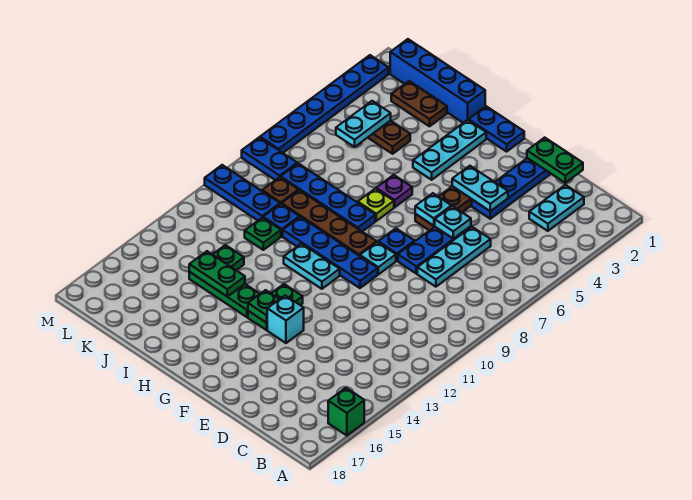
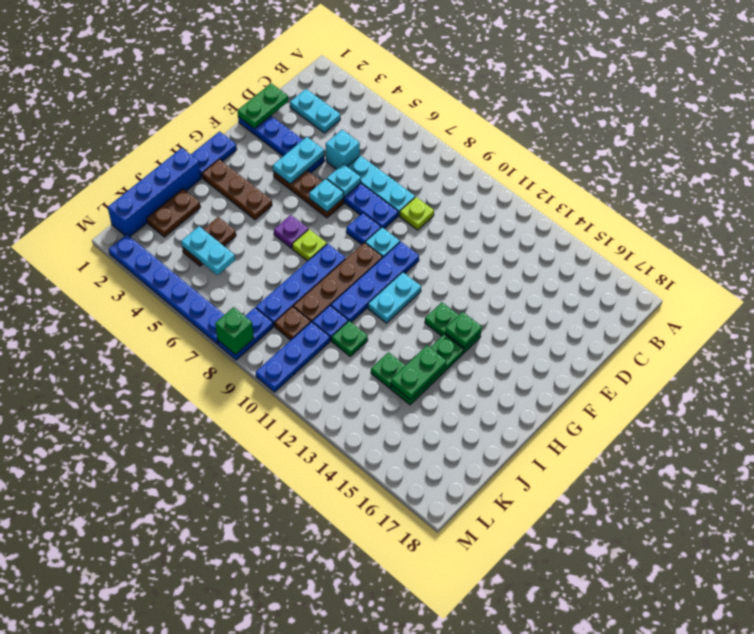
green brick A16 level 1 -> green brick M8 level 2
none -> lime plate D9 level 1
cyan brick F14 level 1 -> cyan brick D5 level 1
cyan plate H2:H4 level 1 -> brown plate H2:H4 level 1

